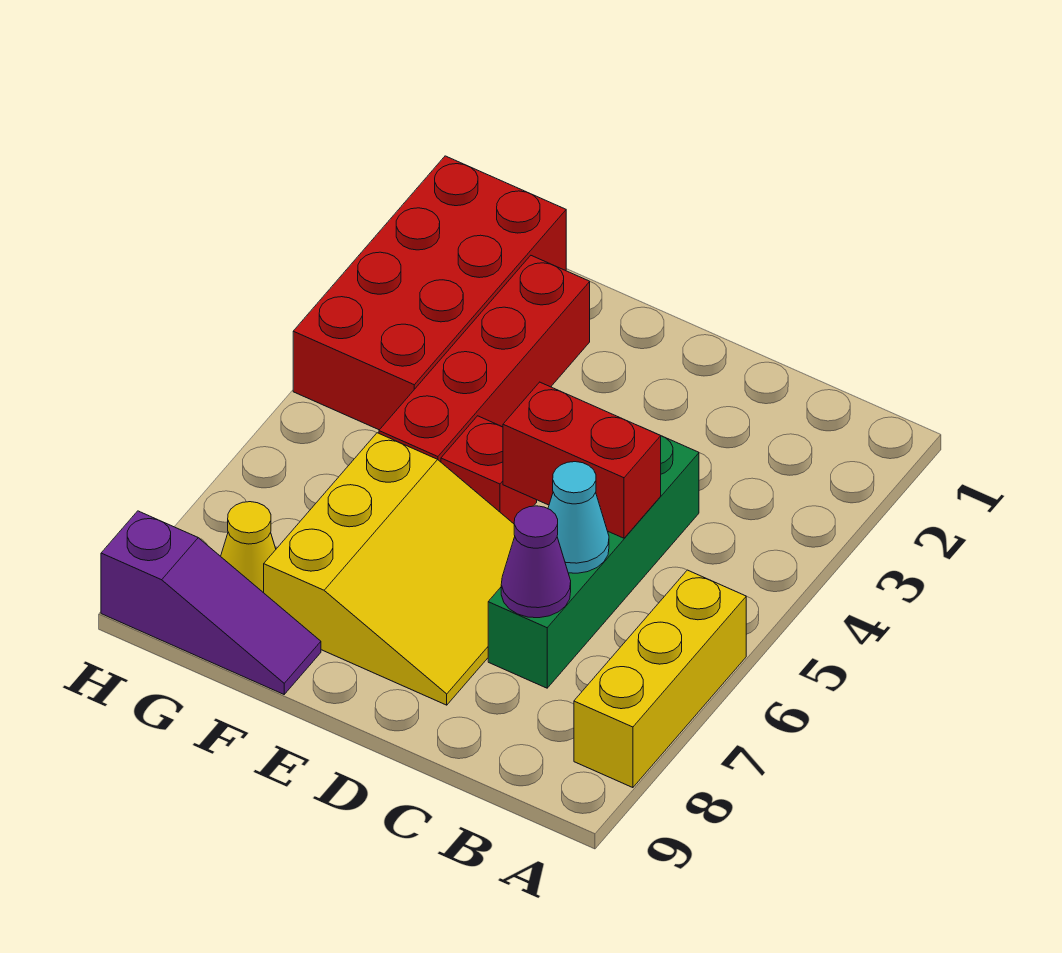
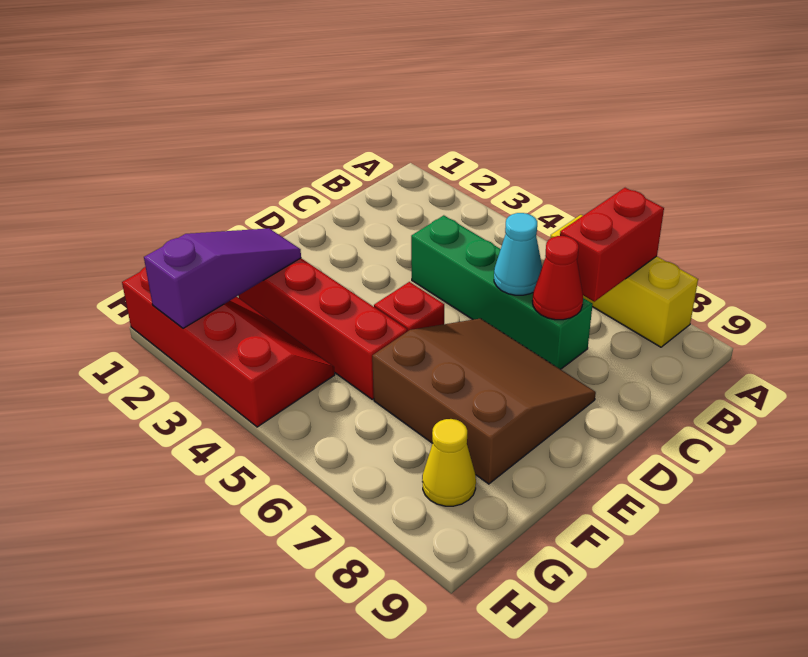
red brick C5:D5 level 2 -> red brick A7:B7 level 2
purple cone C7 level 2 -> red cone C7 level 2
yellow slope D6:F8 level 1 top F -> brown slope D6:F8 level 1 top F
purple slope F9:H9 level 1 top H -> purple slope F2:H2 level 2 top H
red brick G1:H4 level 1 -> red slope G1:H4 level 1 top H

